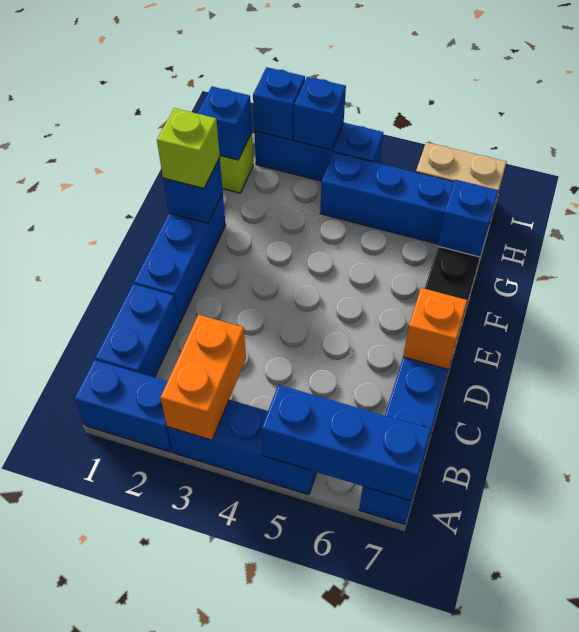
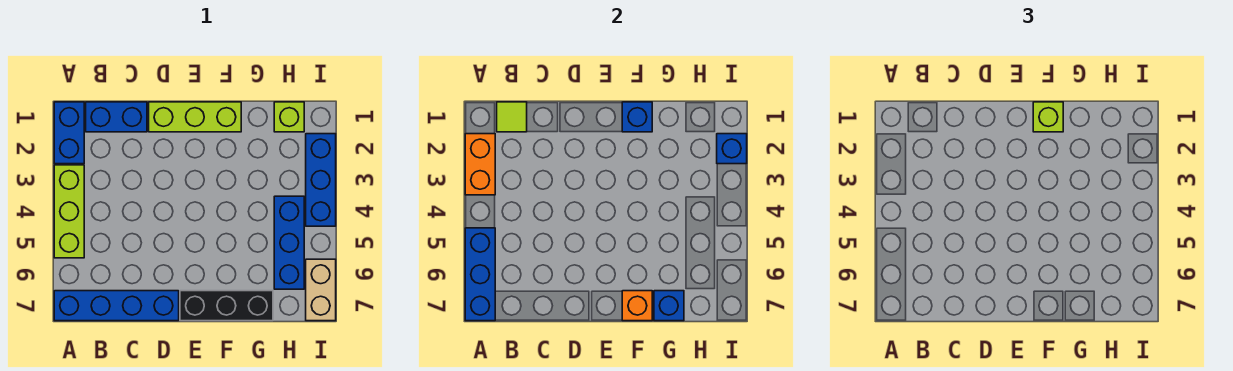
blue brick A3:A5 level 1 -> lime brick A3:A5 level 1
orange brick A3:B3 level 2 -> orange brick A2:A3 level 2
none -> lime tile B1 level 2
blue brick D1:F1 level 1 -> lime brick D1:F1 level 1
orange brick D7 level 2 -> orange brick F7 level 2
blue brick H1 level 2 -> none
blue brick I3 level 2 -> none

